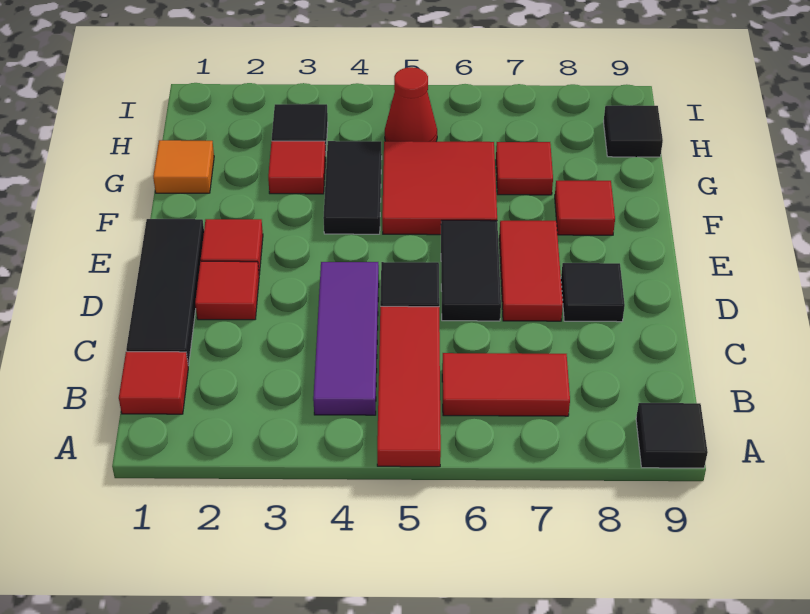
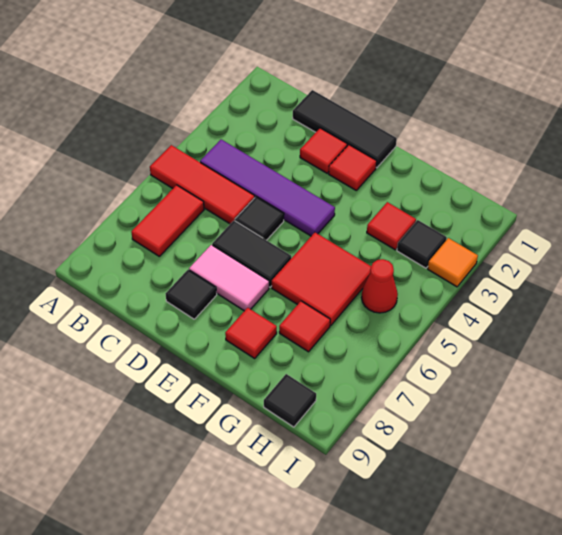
black tile A9 level 1 -> none
red tile B1 level 1 -> none
purple tile B4:D4 level 1 -> purple tile B4:E4 level 1
red tile D7:E7 level 1 -> pink tile D7:E7 level 1
black tile F4:G4 level 1 -> none
orange tile G1 level 1 -> orange tile I3 level 1

